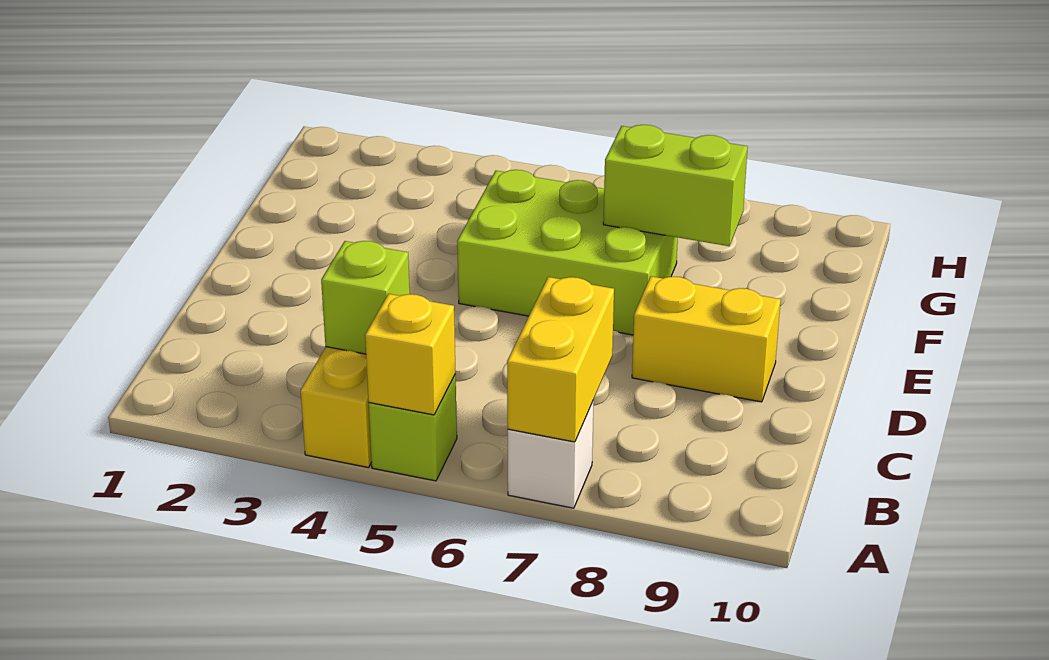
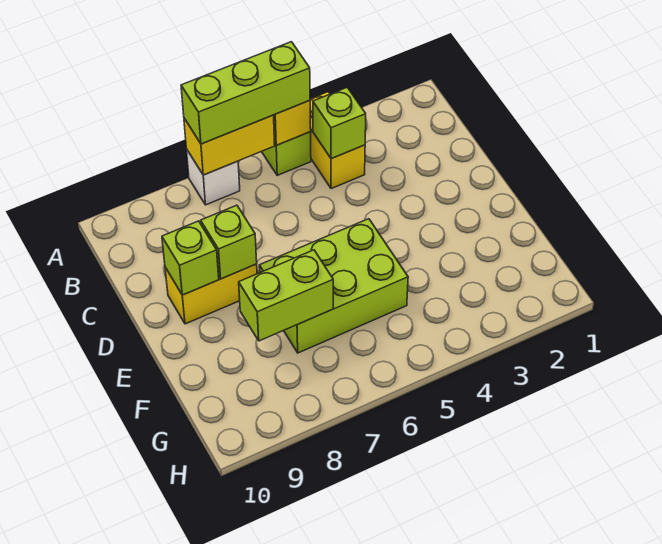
none -> lime brick A5:A7 level 3
yellow brick A7:B7 level 2 -> yellow brick A6:A7 level 2
none -> lime brick D8 level 2
none -> lime brick D9 level 2

